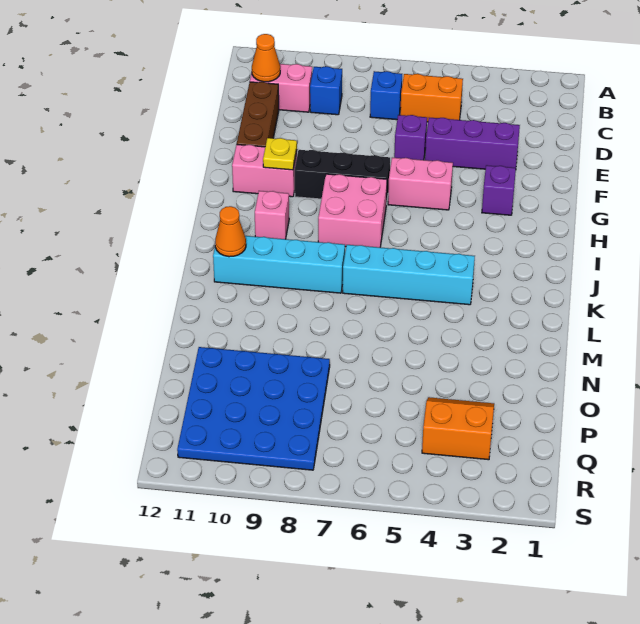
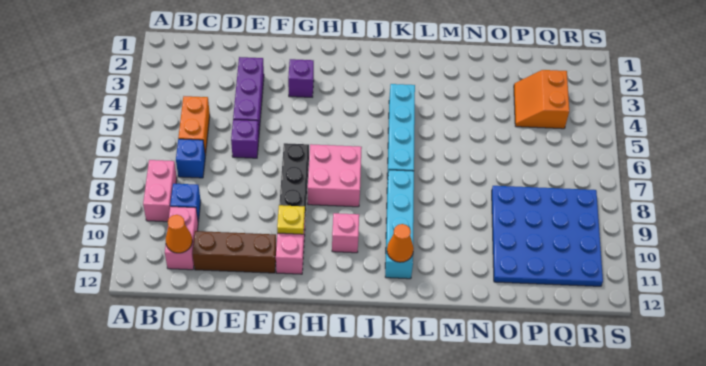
pink brick G5:G6 level 1 -> pink brick B8:B9 level 1

